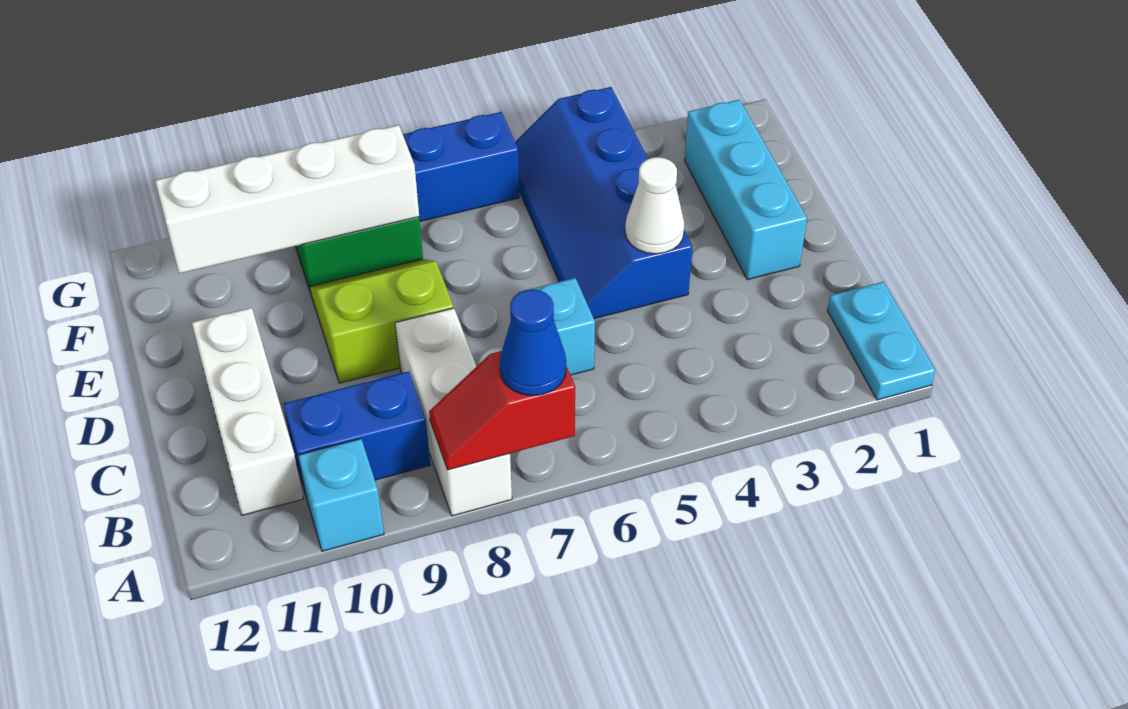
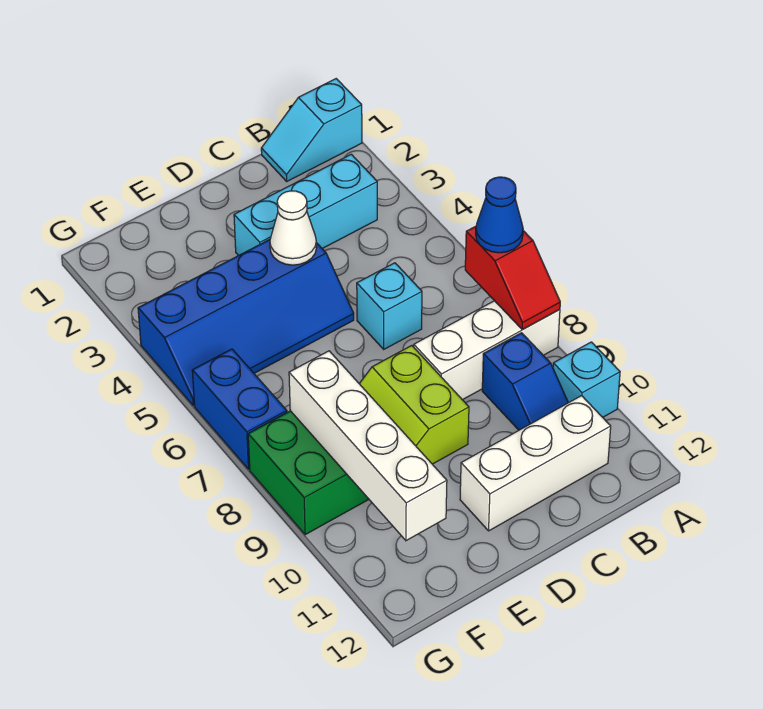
cyan plate A1:B1 level 1 -> cyan slope A1:B1 level 1 top A
blue brick B9:B10 level 1 -> blue slope B9:B10 level 1 top 9
cyan brick D2:F2 level 1 -> cyan brick B3:D3 level 1

